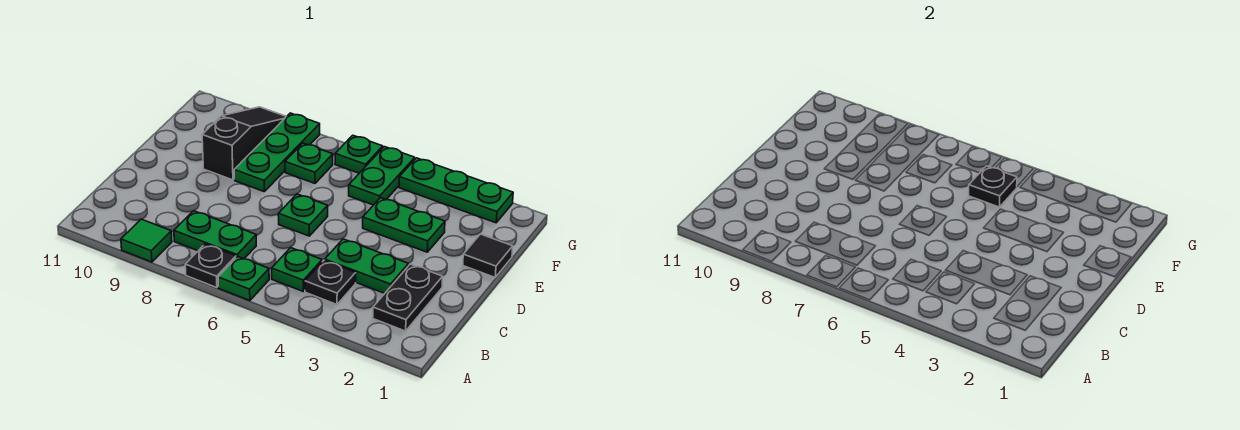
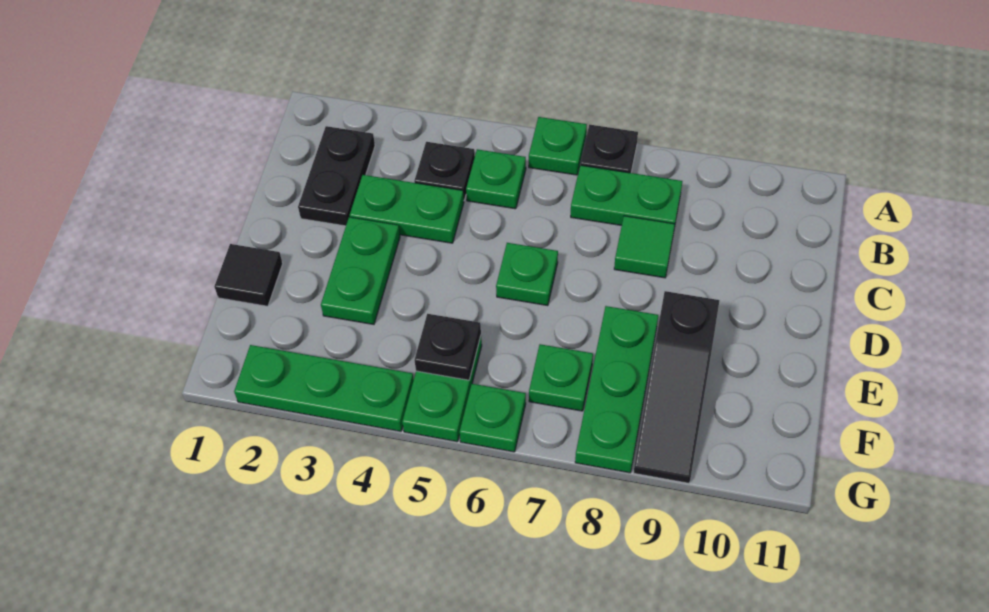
green tile A9 level 1 -> green tile C8 level 1
green plate E3:E4 level 1 -> green plate D3:E3 level 1

